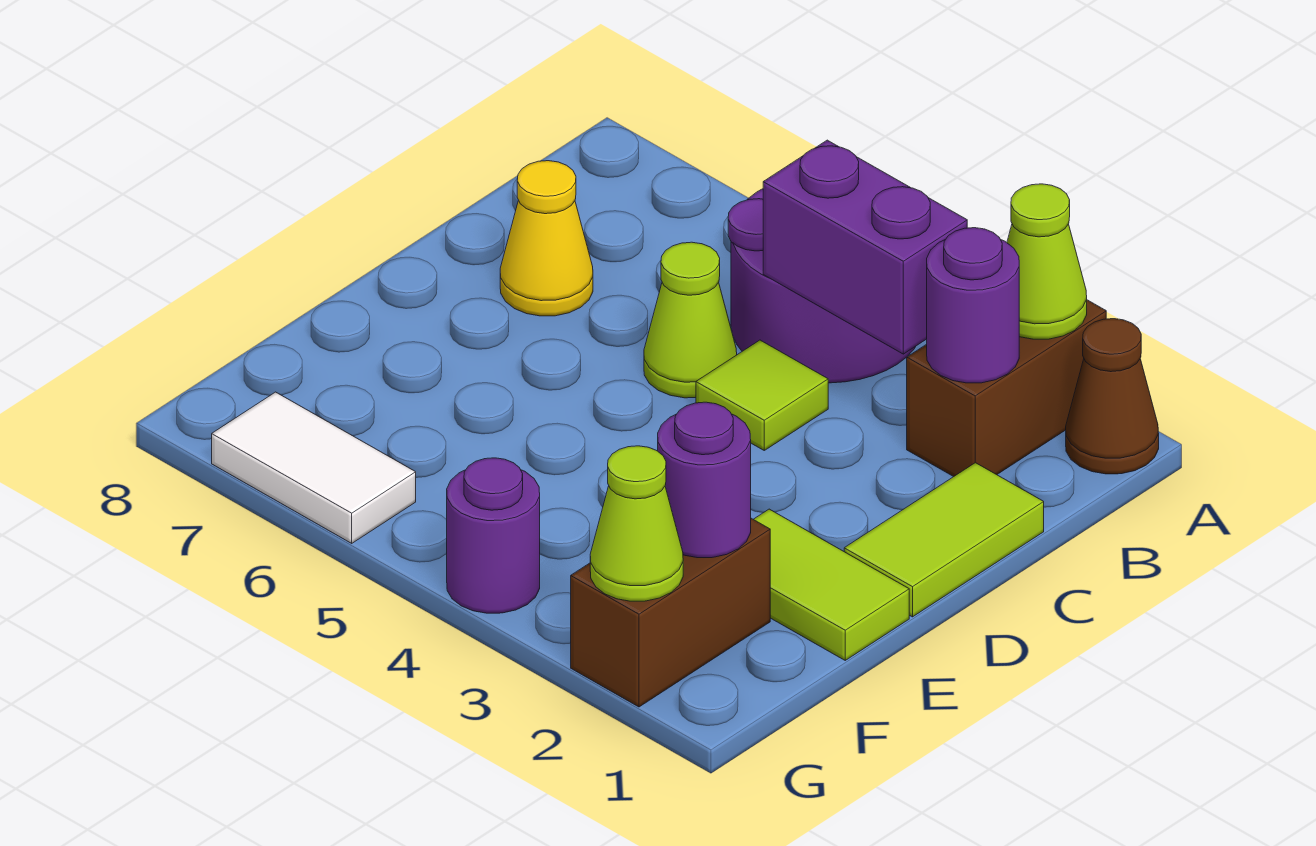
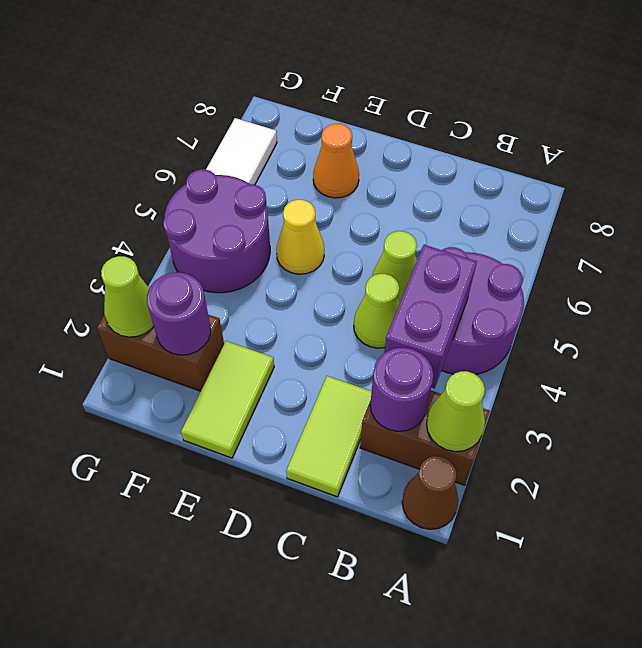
lime tile C1:D1 level 1 -> lime tile C1:C2 level 1
lime tile C4 level 1 -> lime cone C4 level 1
yellow cone C7 level 1 -> yellow cone E5 level 1
none -> orange cone E7 level 1
purple round brick G4 level 1 -> purple round brick F4:G5 level 1

